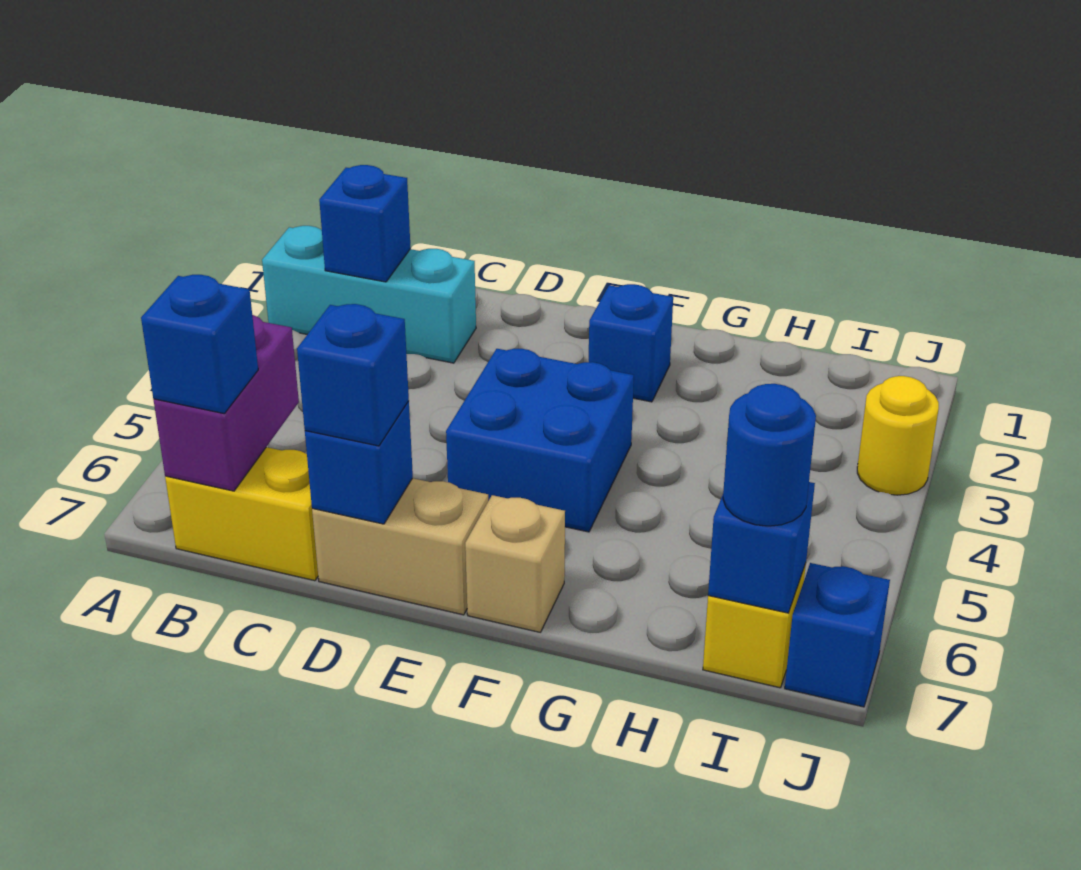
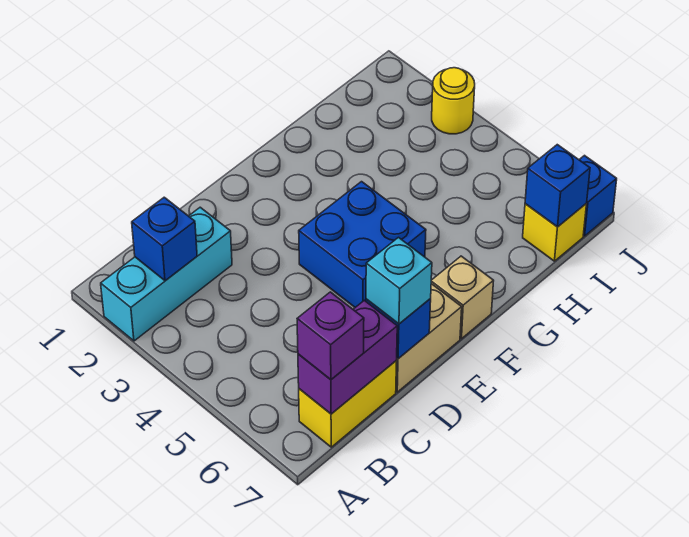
purple brick B6:B7 level 2 -> purple brick B7:C7 level 2
blue brick B7 level 3 -> purple brick B7 level 3
blue brick D7 level 3 -> cyan brick D7 level 3
blue brick F2 level 1 -> none
blue round brick I7 level 3 -> none

